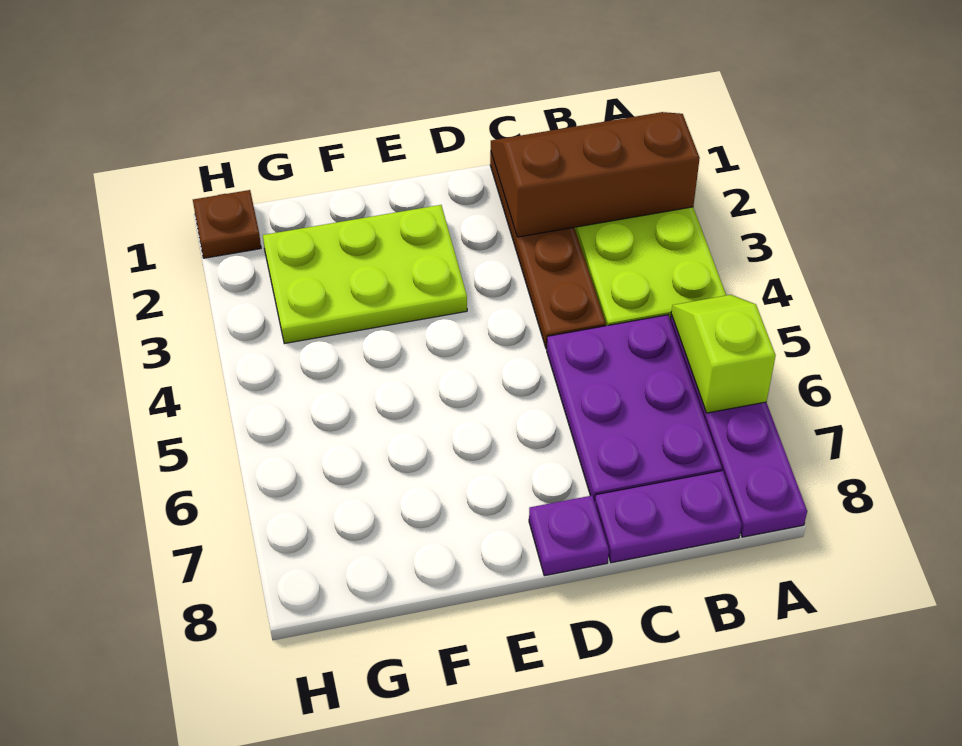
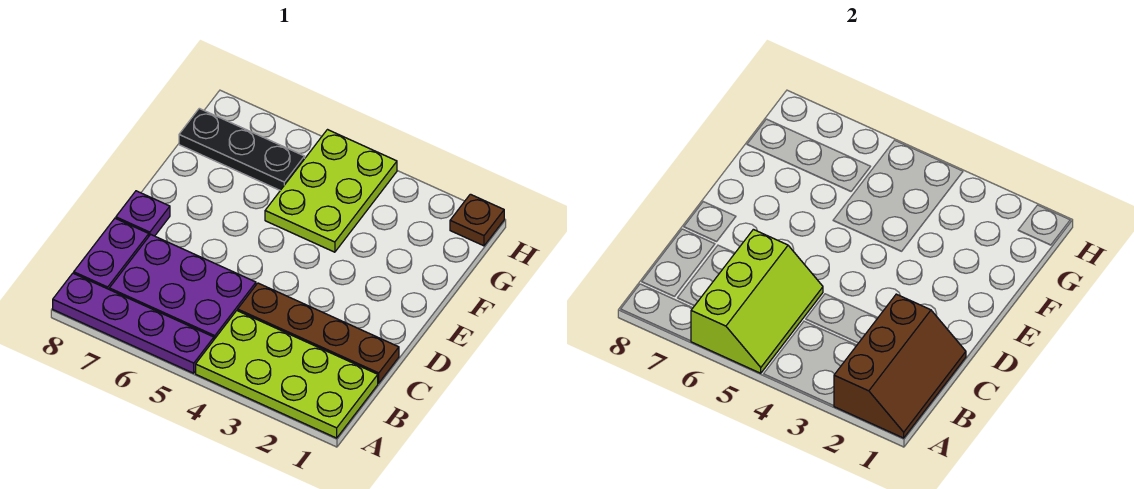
lime slope A5:A6 level 2 top 6 -> lime slope A5:C6 level 2 top 6
lime plate E2:G3 level 1 -> lime plate F4:H5 level 1
none -> black plate G6:G8 level 1

